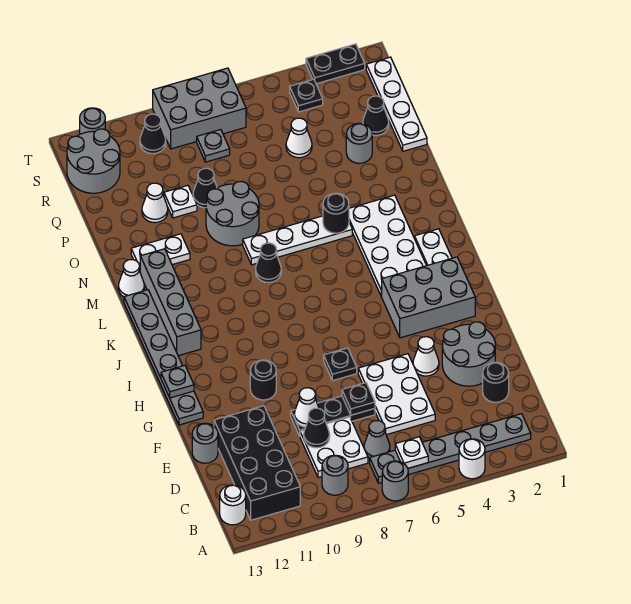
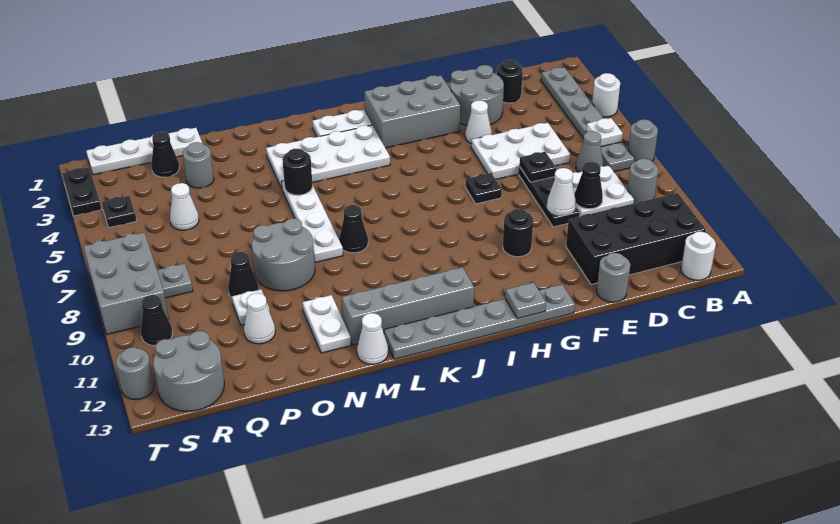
grey brick H2:I4 level 1 -> grey brick G2:I3 level 1

